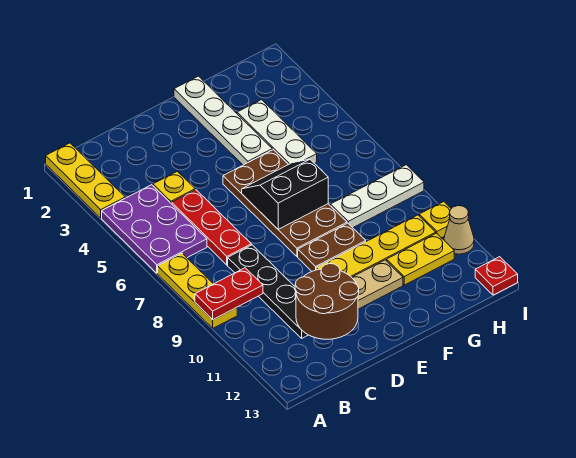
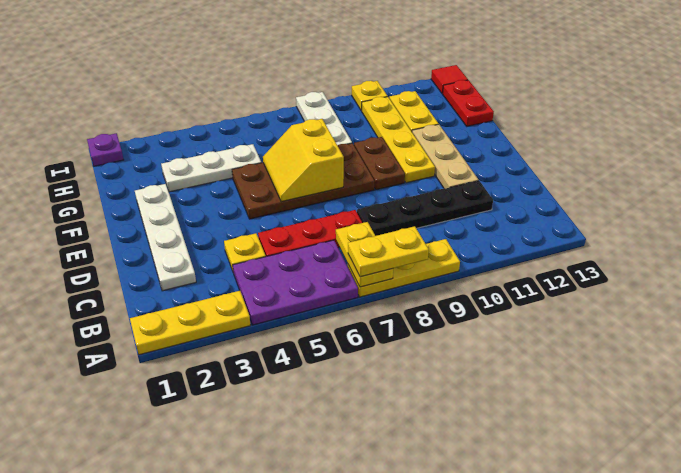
none -> yellow plate A7:B7 level 2
none -> yellow plate A7:A8 level 3
red plate A9:B9 level 2 -> red plate G13:H13 level 1
brown round brick C11:D12 level 2 -> none
black slope E6:F7 level 2 top 7 -> yellow slope E6:F7 level 2 top 7
white plate F1:F4 level 1 -> white plate C2:F2 level 1
none -> purple plate I1 level 1
tan cone I11 level 1 -> none
red plate I13 level 1 -> red tile I13 level 1

